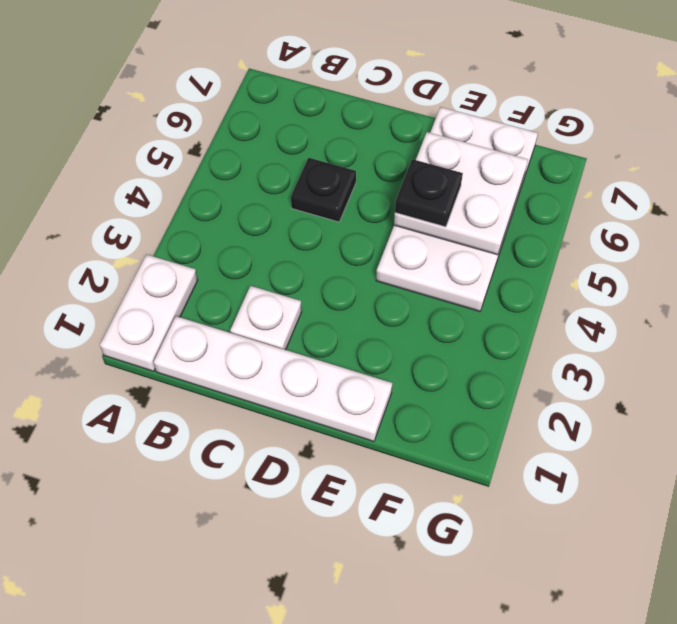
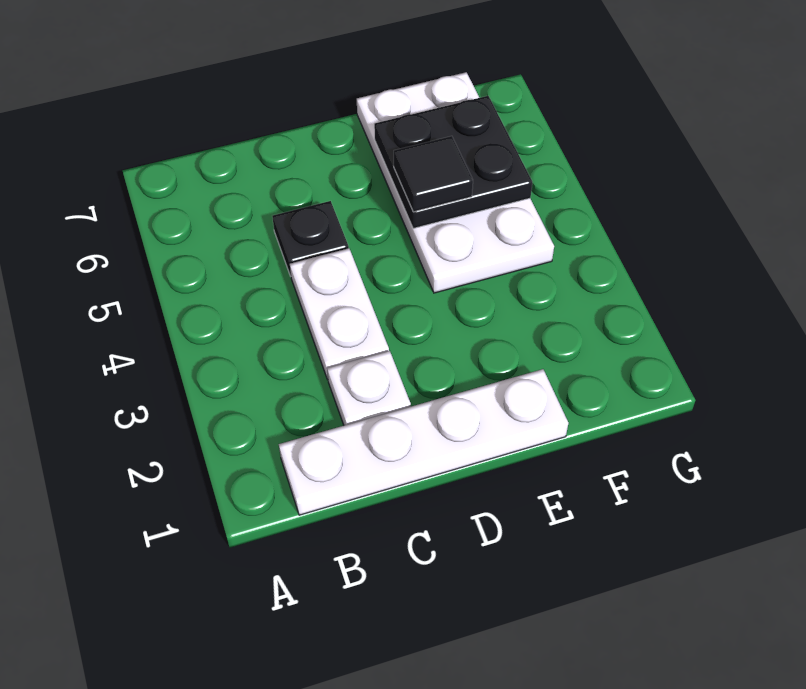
white plate A1:A2 level 1 -> white plate C3:C4 level 1
white plate E5:F6 level 2 -> black plate E5:F6 level 2
black plate E5 level 3 -> black tile E5 level 3

